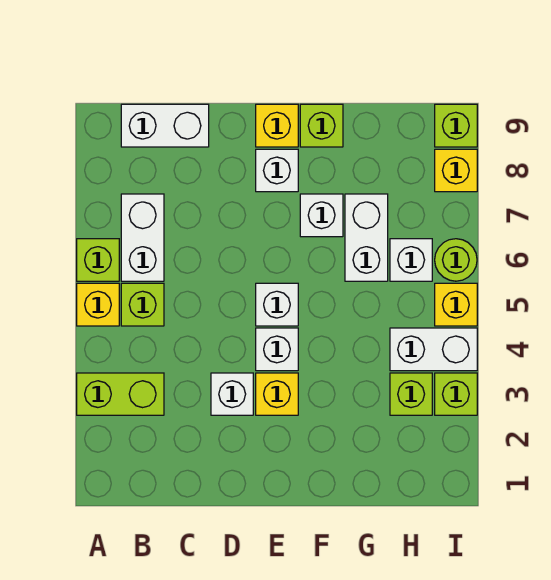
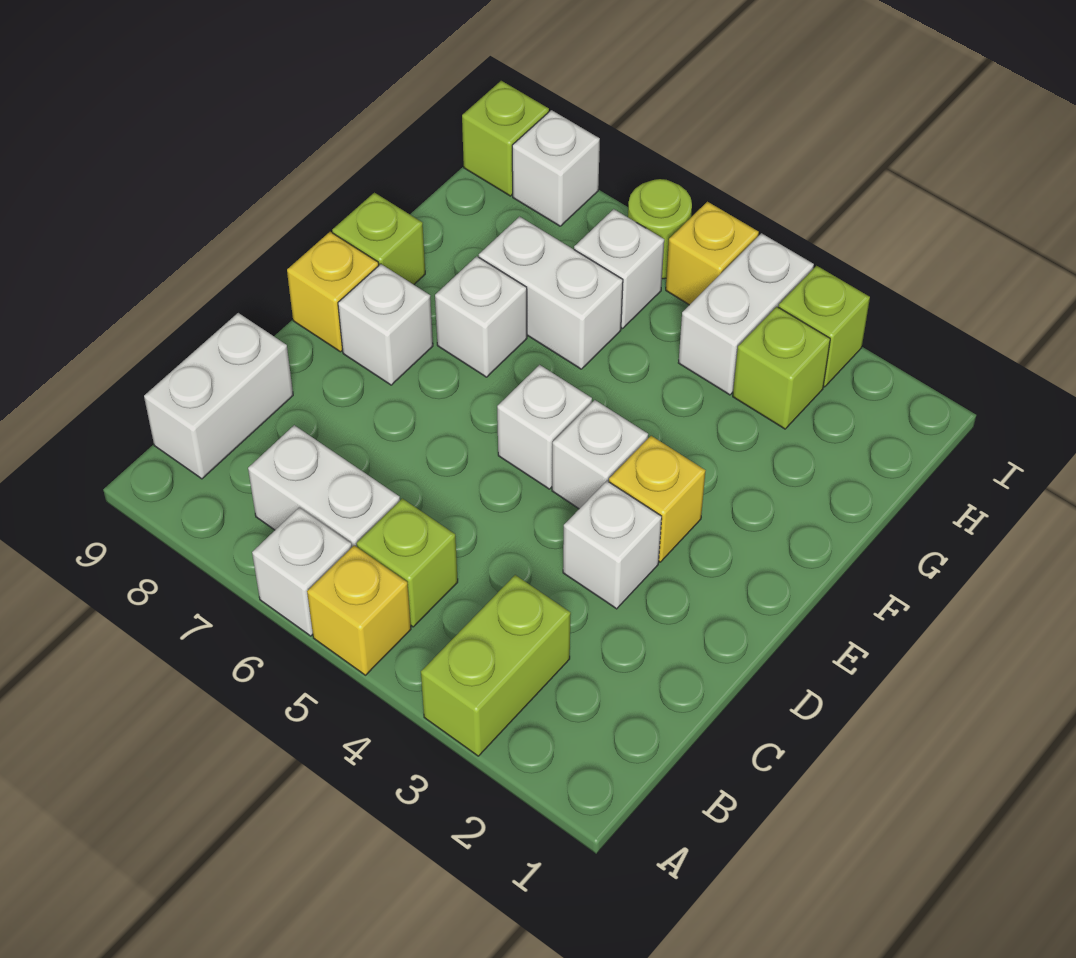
lime brick A6 level 1 -> white brick A6 level 1
yellow brick I8 level 1 -> white brick I8 level 1

